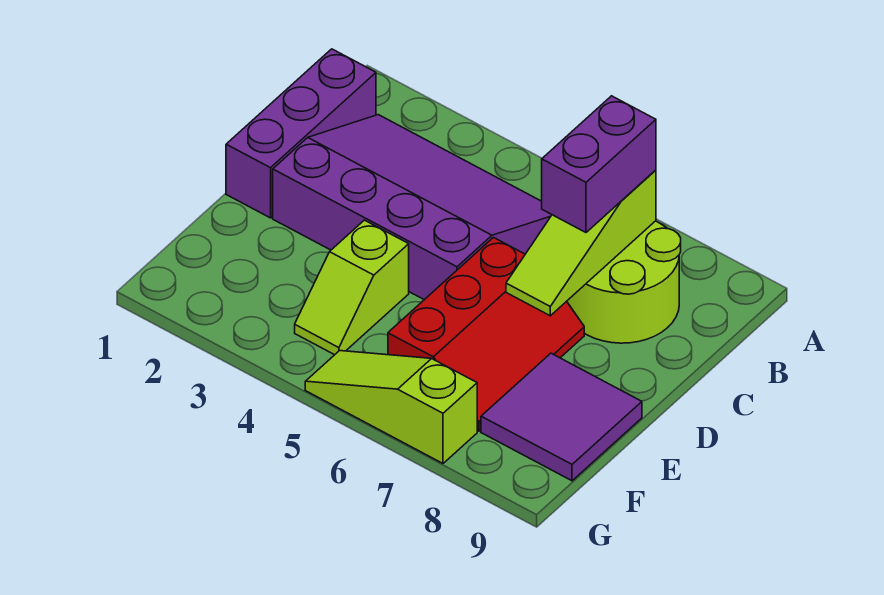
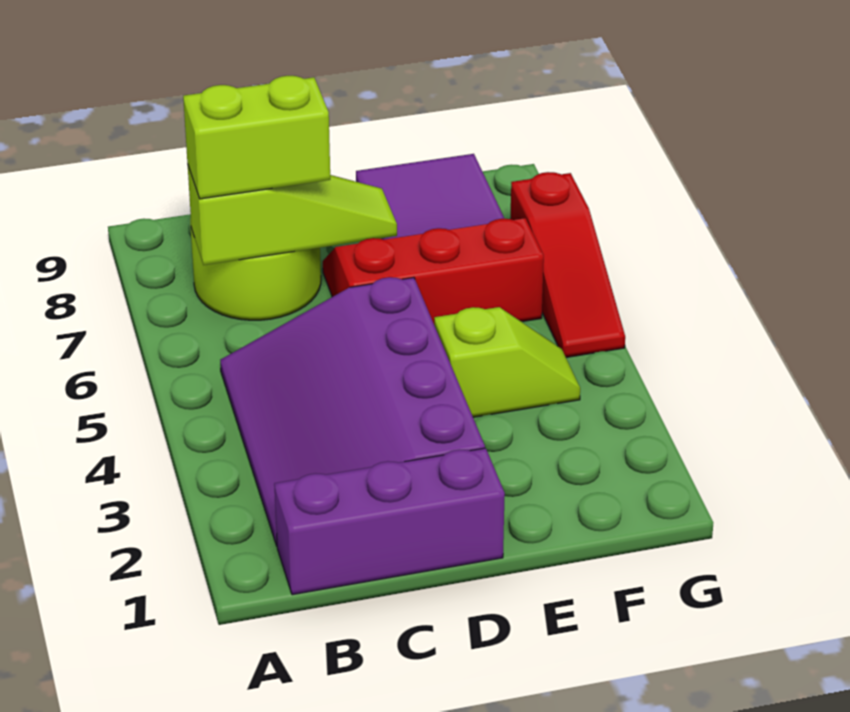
purple brick B7:C7 level 3 -> lime brick B7:C7 level 3
lime slope G5:G7 level 1 top 7 -> red slope G5:G7 level 1 top 7

